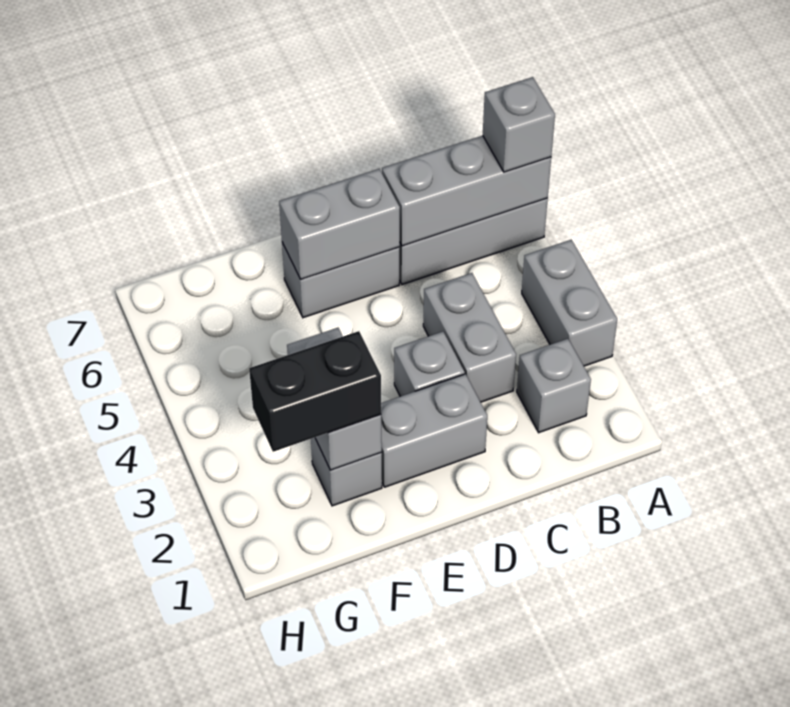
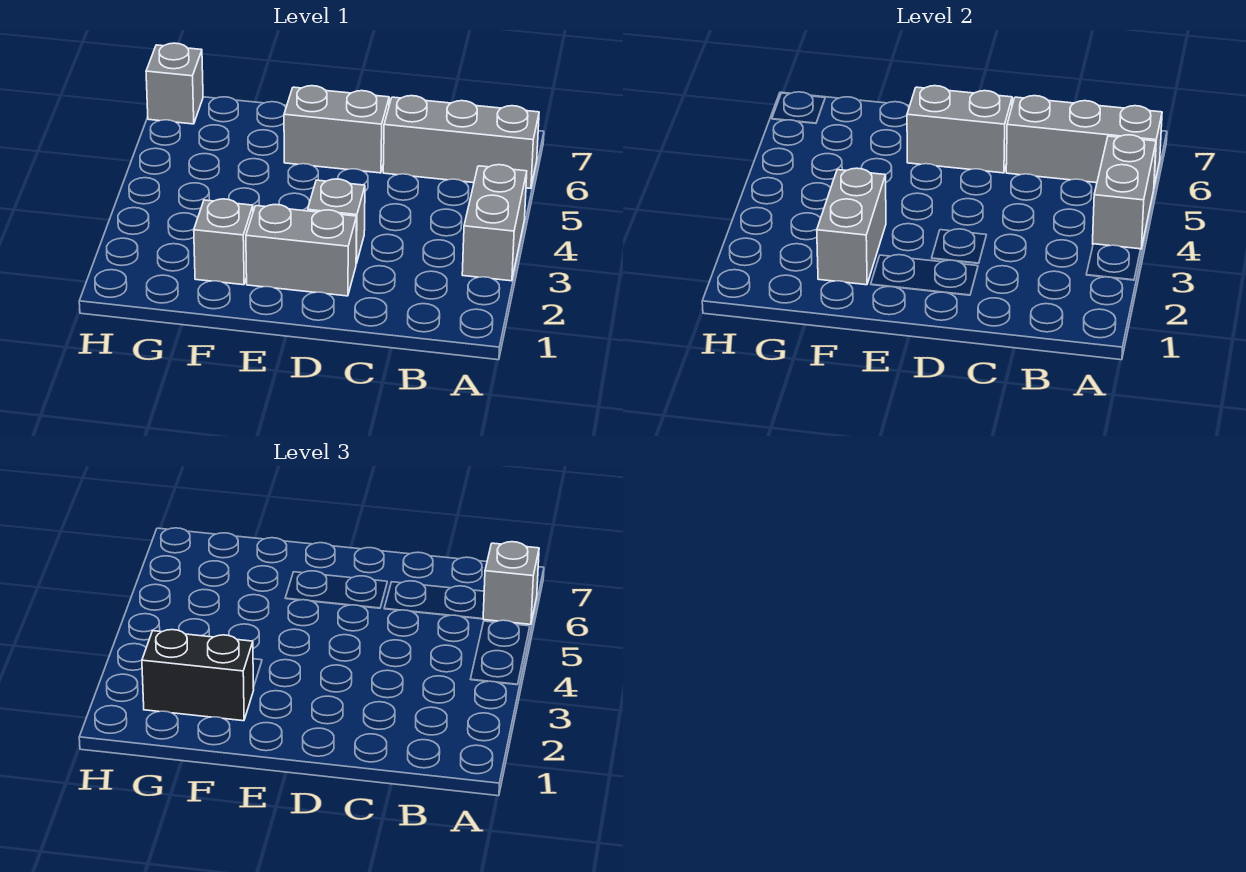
grey brick B2 level 1 -> grey brick H7 level 1
grey brick C3:C4 level 1 -> grey brick A4:A5 level 2

